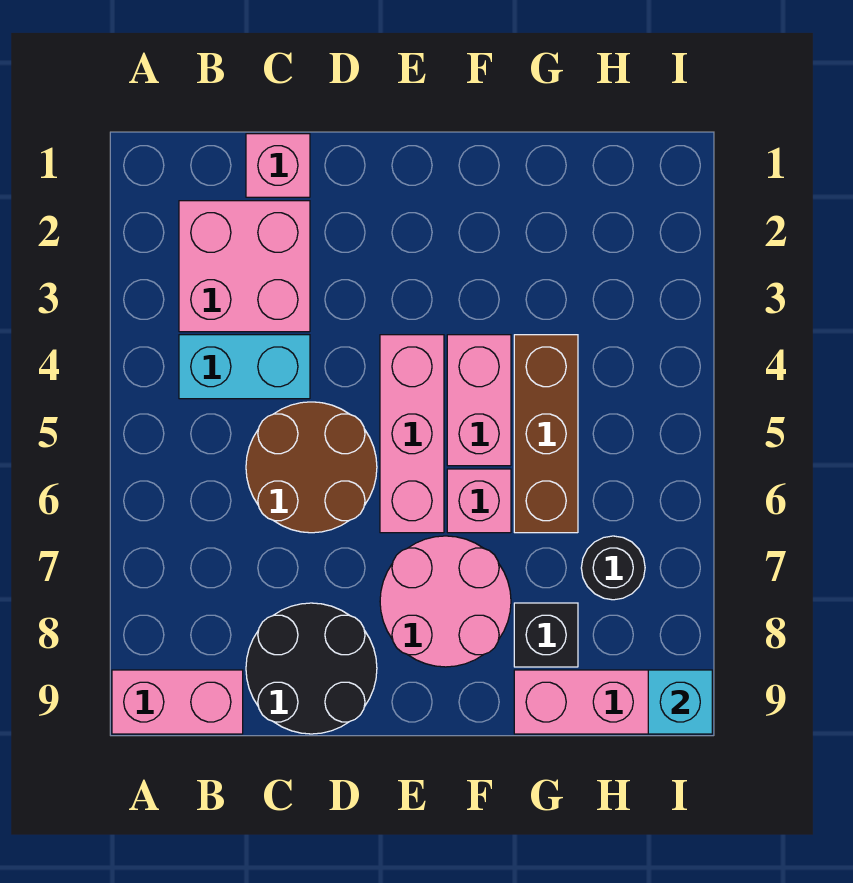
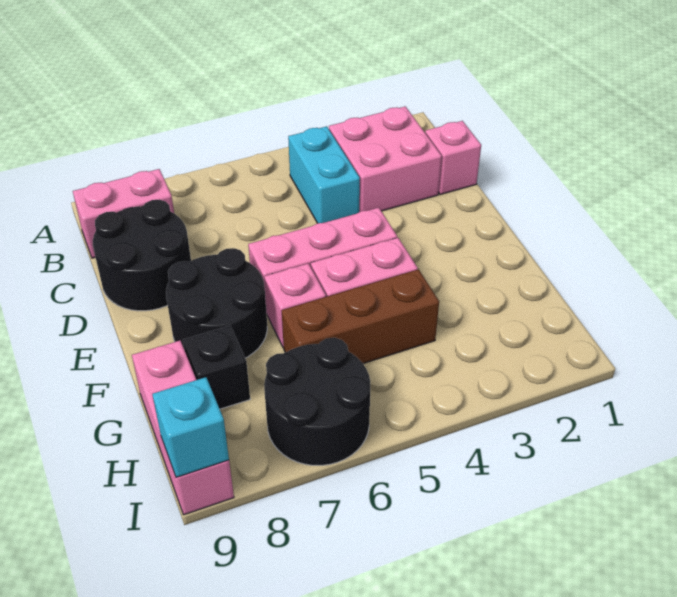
pink brick A9:B9 level 1 -> pink brick B8:B9 level 1
brown round brick C5:D6 level 1 -> none
pink round brick E7:F8 level 1 -> black round brick E7:F8 level 1
black round brick H7 level 1 -> black round brick H6:I7 level 1

